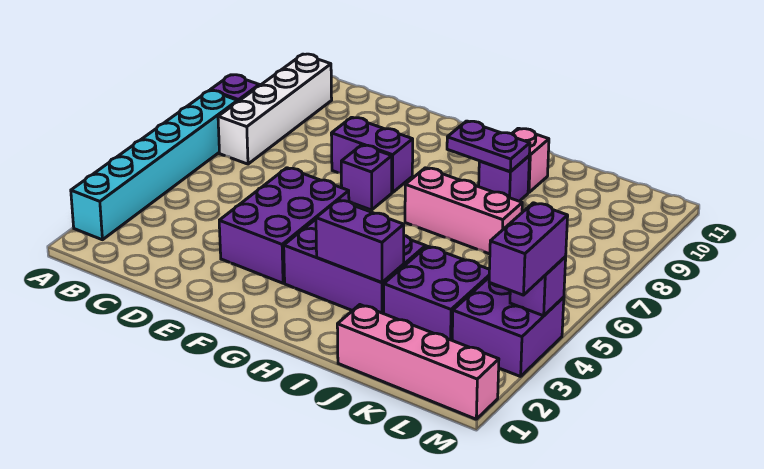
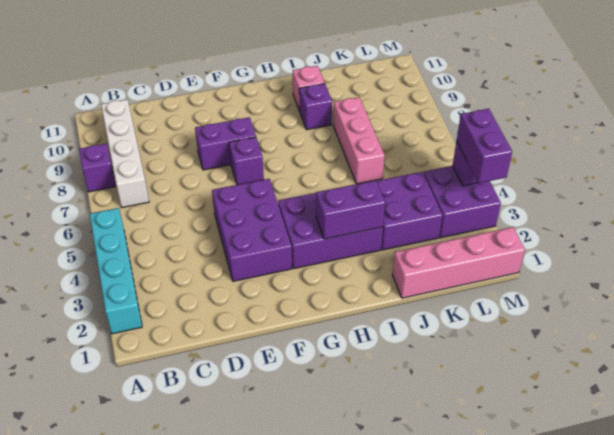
cyan brick A2:A7 level 1 -> cyan brick A2:A5 level 1
pink brick H7:J7 level 1 -> pink brick J6:J8 level 1
purple plate H9:I9 level 2 -> none

